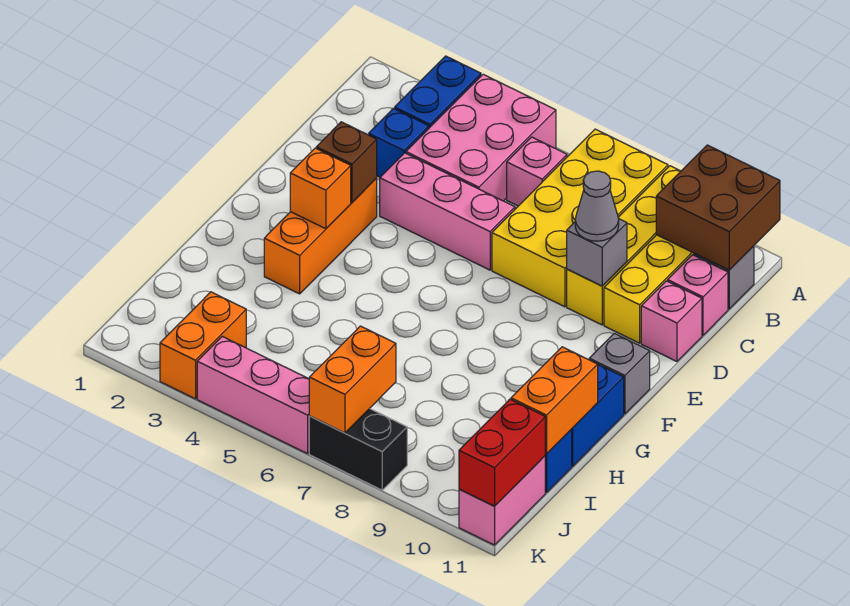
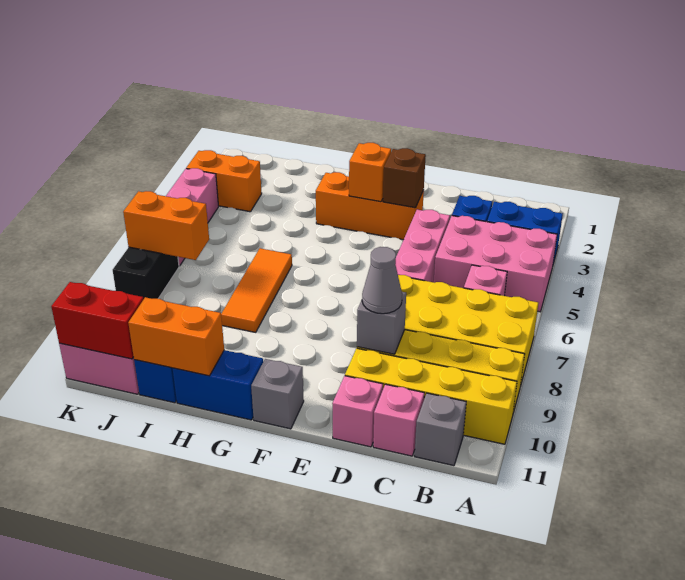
brown brick A10:B11 level 2 -> none
none -> orange tile H6:H8 level 1

